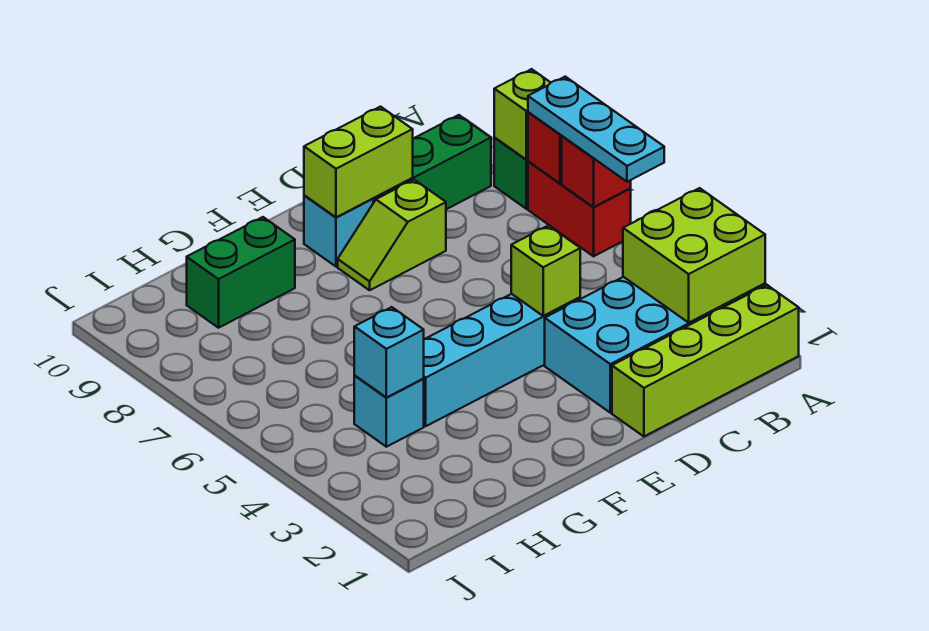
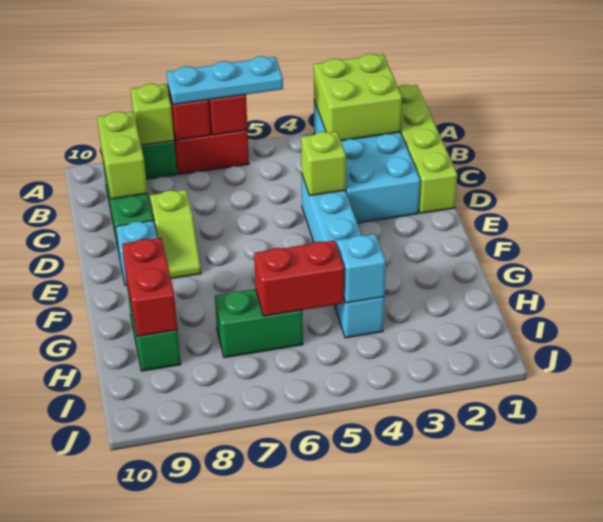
lime brick D9:E9 level 2 -> lime brick B9:C9 level 2
none -> red brick G9:H9 level 2
none -> red brick H5:H6 level 2
none -> green brick H6:H7 level 1

